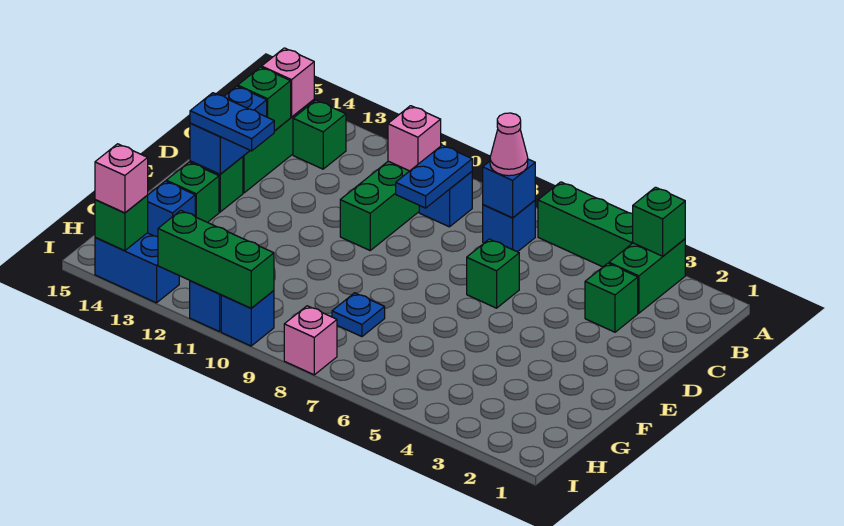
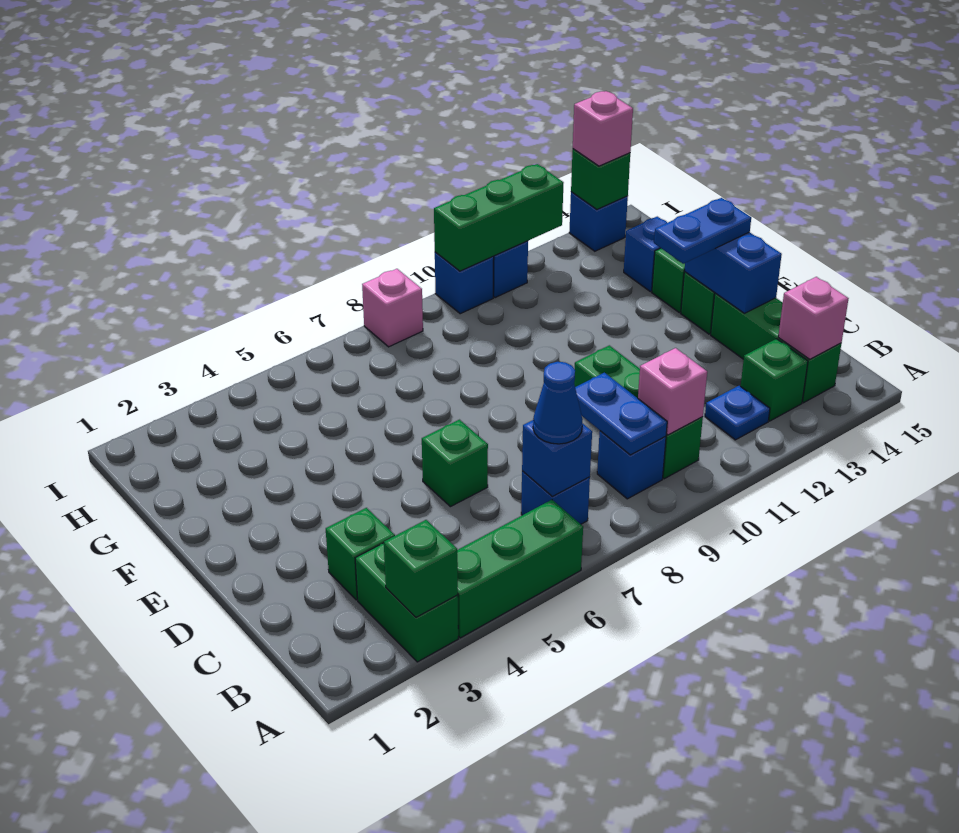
pink cone B7 level 3 -> blue cone B7 level 3
green brick C14 level 2 -> none
blue plate G8 level 1 -> blue plate B12 level 1
blue brick I13:I14 level 1 -> blue brick I14 level 1

